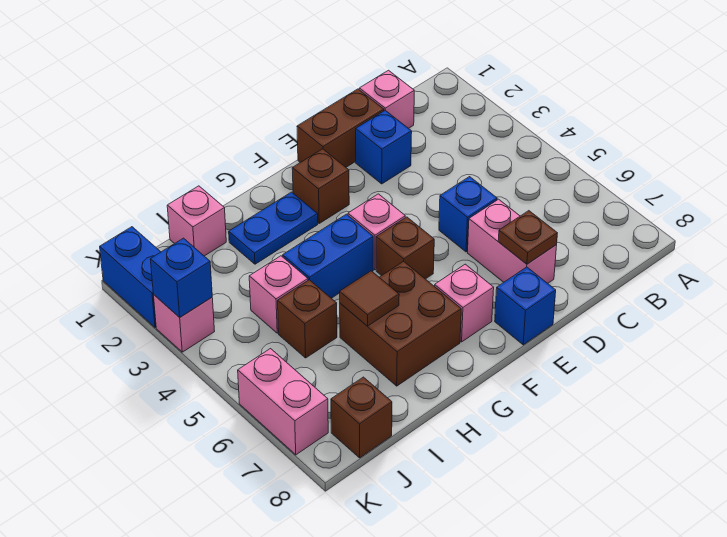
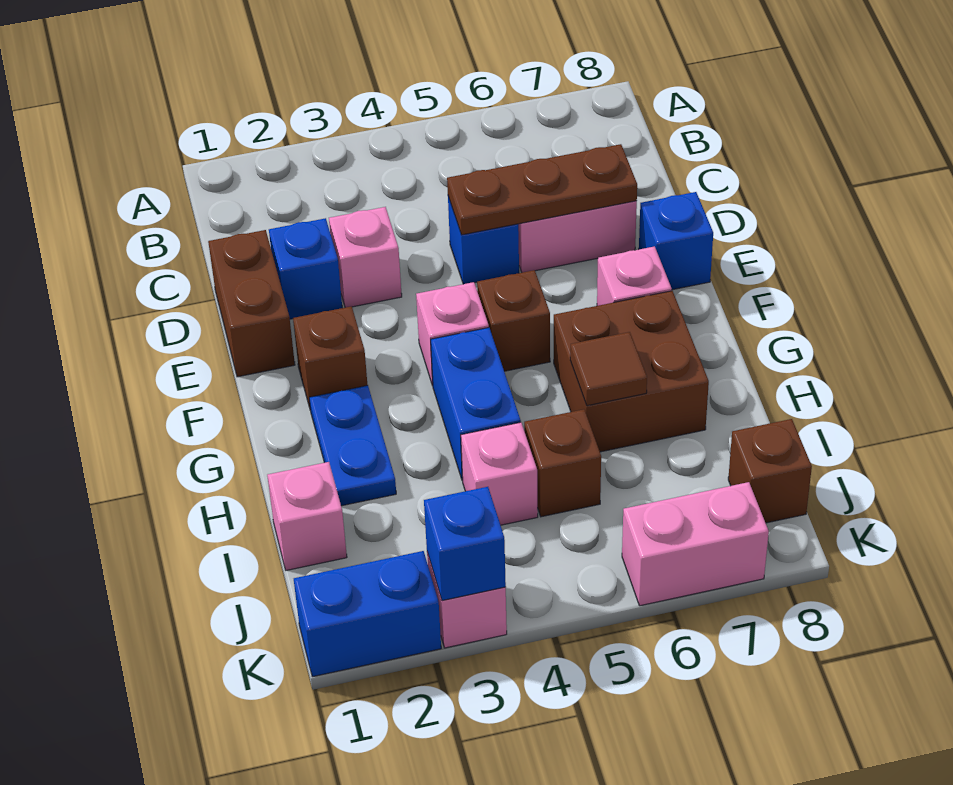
pink brick C1 level 1 -> pink brick D3 level 1
brown plate D7 level 2 -> brown plate D5:D7 level 2

